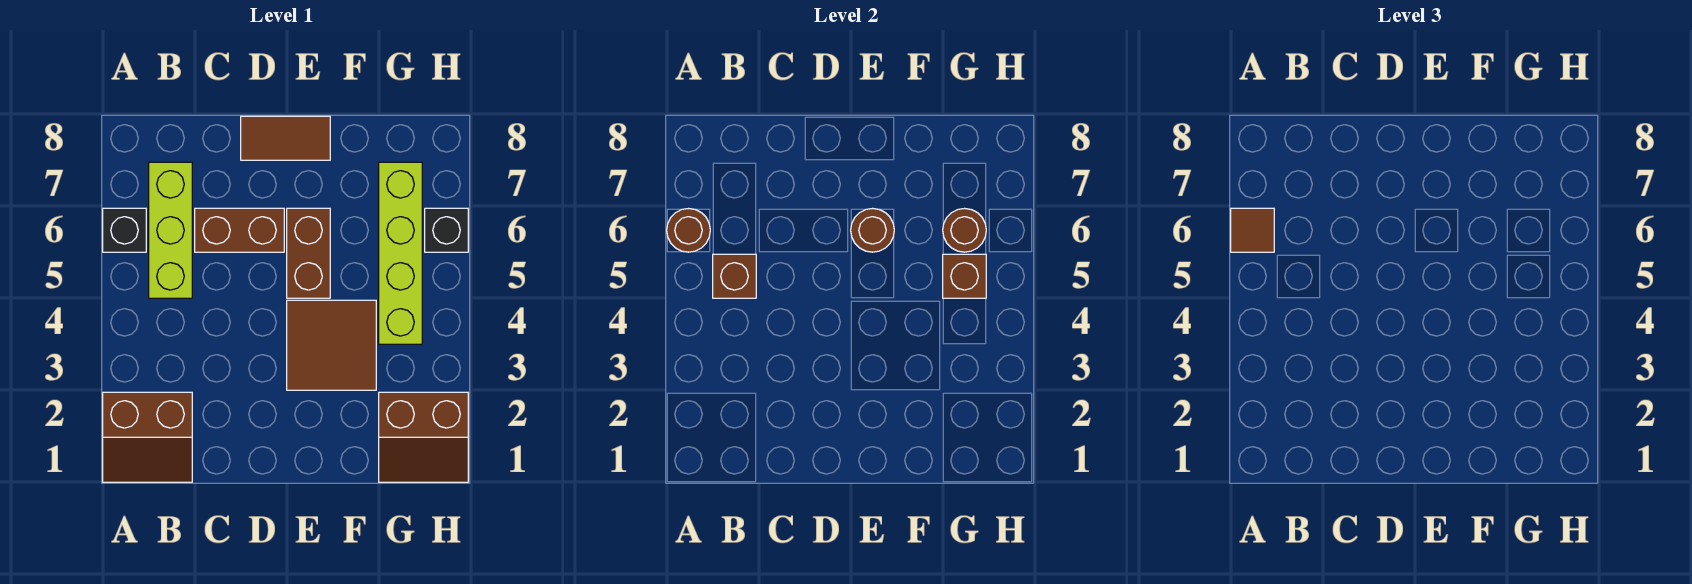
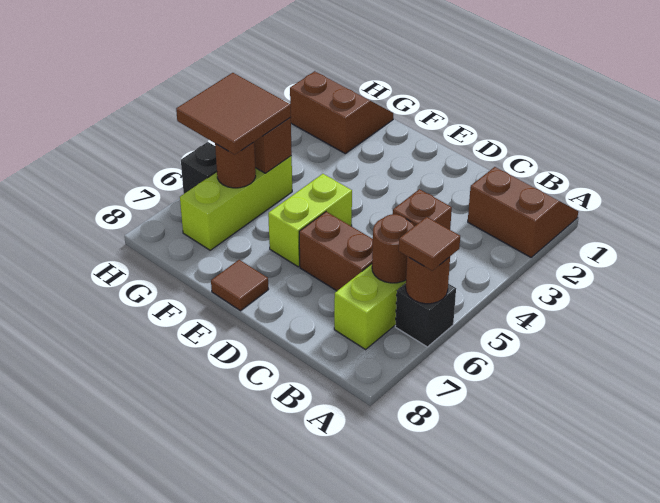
brown tile D8:E8 level 1 -> brown tile E8 level 1
brown tile E3:F4 level 1 -> brown tile G5:H6 level 3
brown brick E5:E6 level 1 -> lime brick E5:E6 level 1
brown round brick E6 level 2 -> brown round brick B6 level 2
lime brick G4:G7 level 1 -> lime brick G5:G7 level 1

